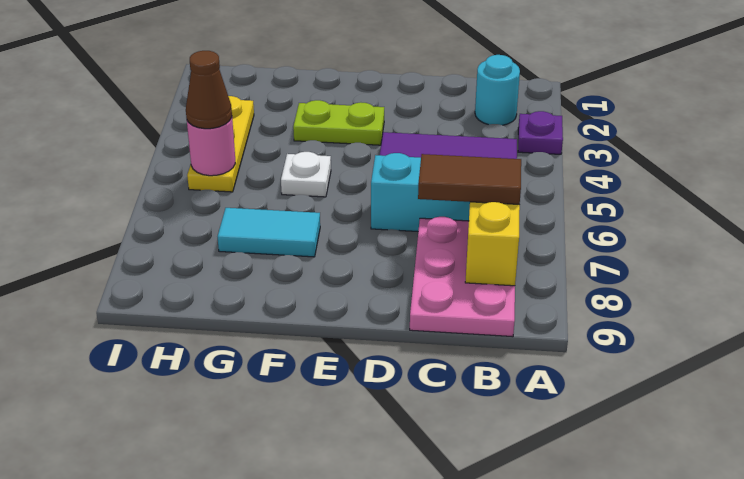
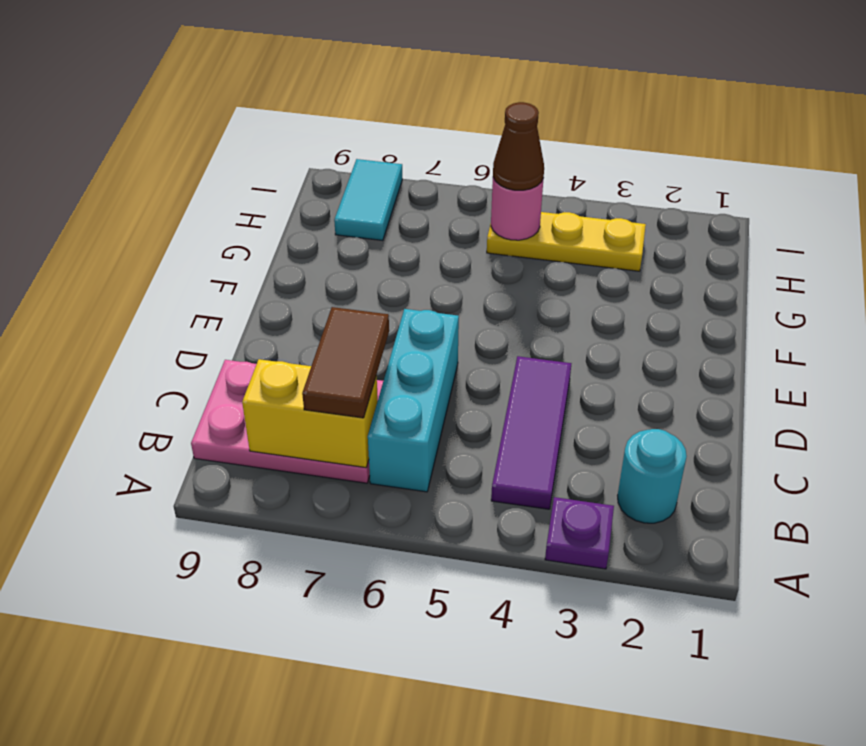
lime plate E3:F3 level 1 -> none
white plate F5 level 1 -> none
cyan tile F7:G7 level 1 -> cyan tile H8:I8 level 1

